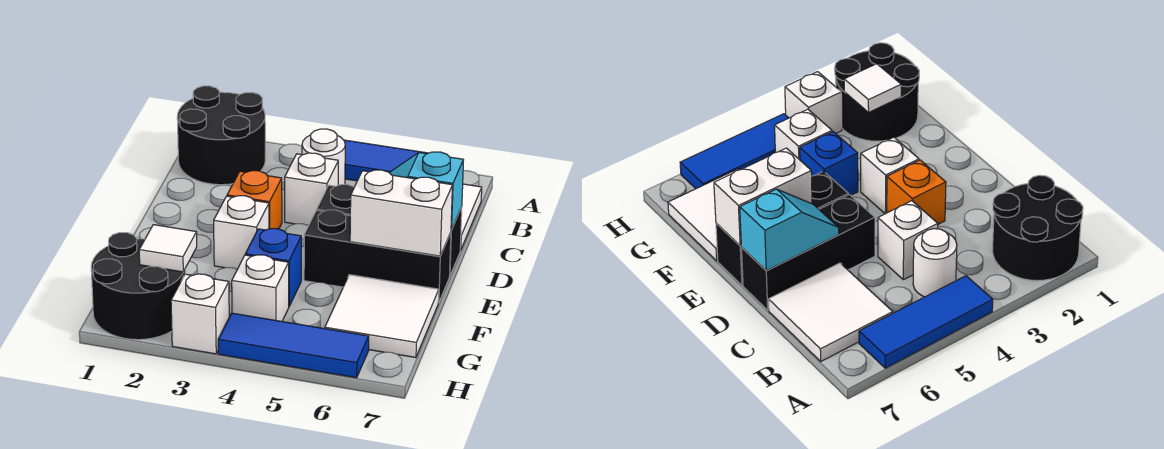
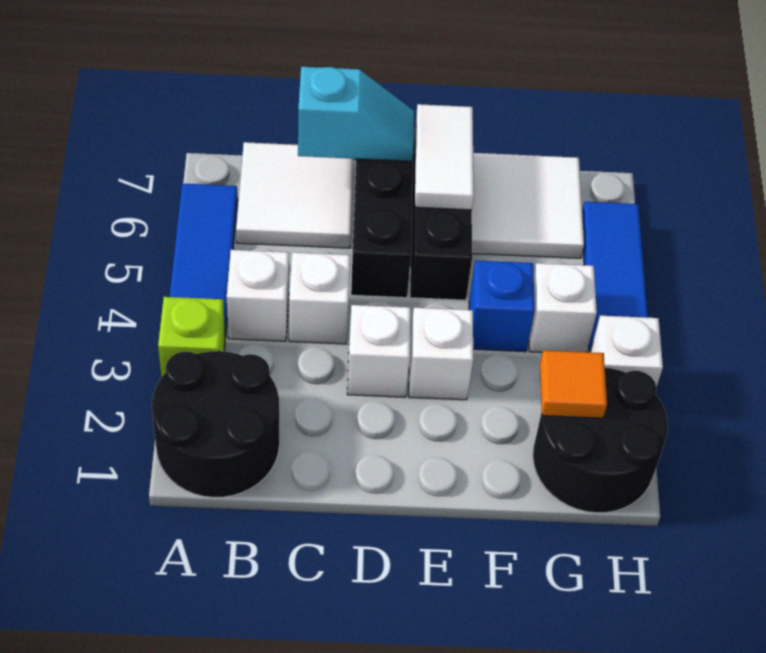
none -> lime brick A3 level 1
white round brick B4 level 1 -> white brick B4 level 1
orange brick D3 level 1 -> white brick D3 level 1
cyan slope D6:D7 level 2 top 7 -> cyan slope C7:D7 level 2 top C
white brick E6:E7 level 2 -> white tile E6:E7 level 2
white tile G2 level 2 -> orange tile G2 level 2

